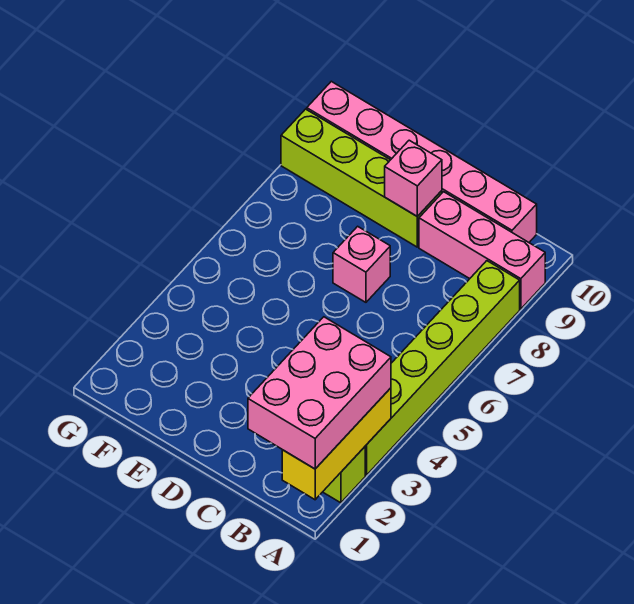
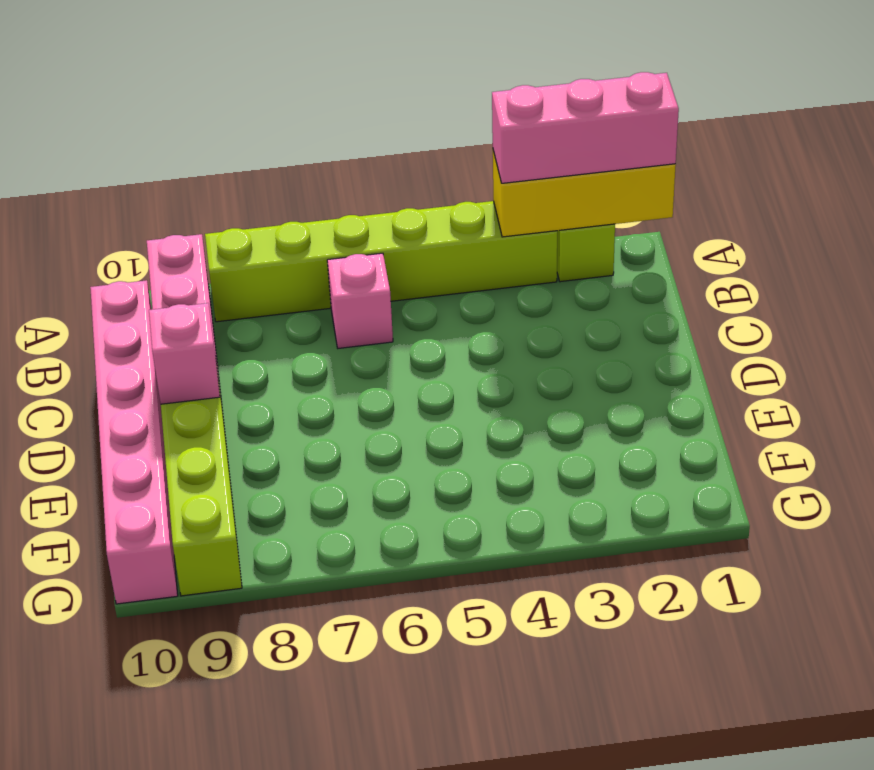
pink brick A1:B3 level 3 -> pink brick A1:A3 level 3
pink brick D7 level 1 -> pink brick B6 level 1

